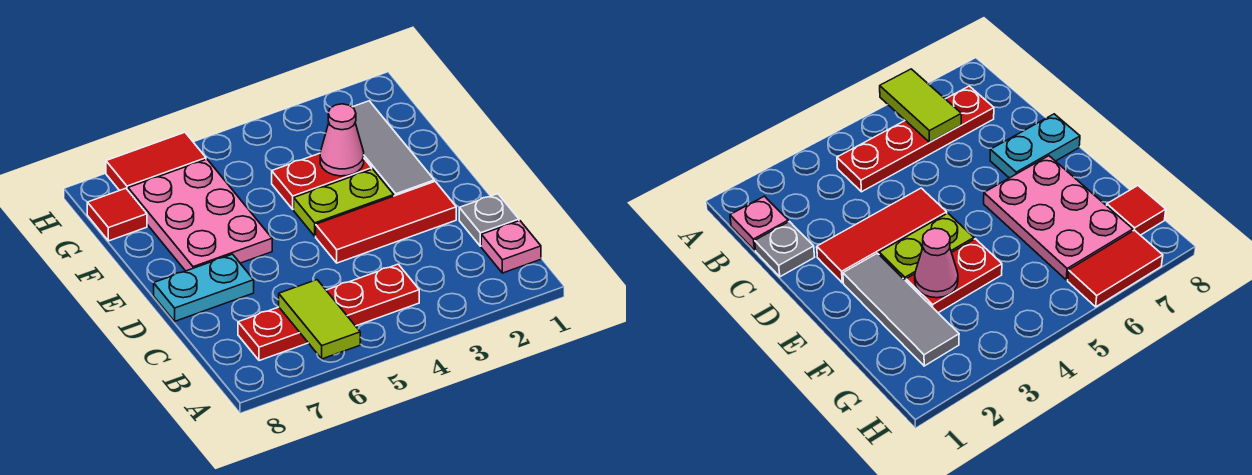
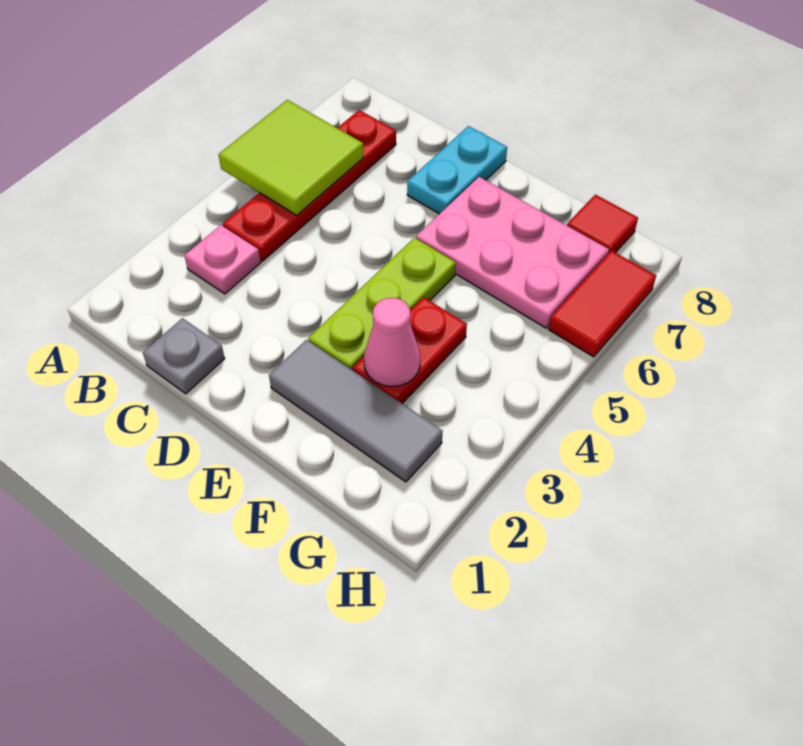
lime tile A6:B6 level 2 -> lime tile A5:B6 level 2
pink plate B1 level 1 -> pink plate B3 level 1
red tile D2:D4 level 1 -> none
lime plate E3:E4 level 1 -> lime plate E3:E5 level 1

